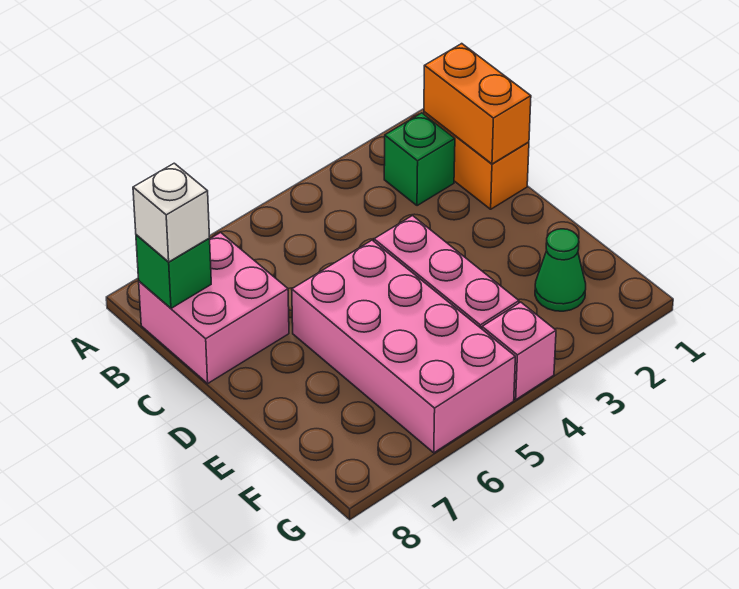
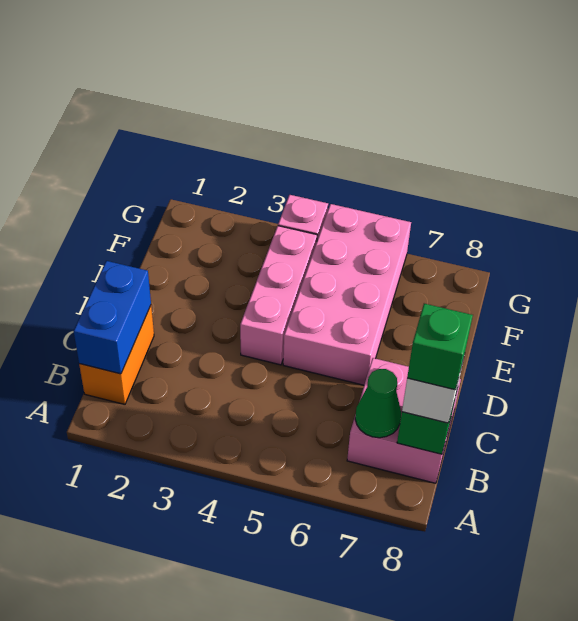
orange brick B1:C1 level 2 -> blue brick B1:C1 level 2
green brick B2 level 1 -> green brick B8 level 4
green cone F2 level 1 -> green cone B7 level 2

